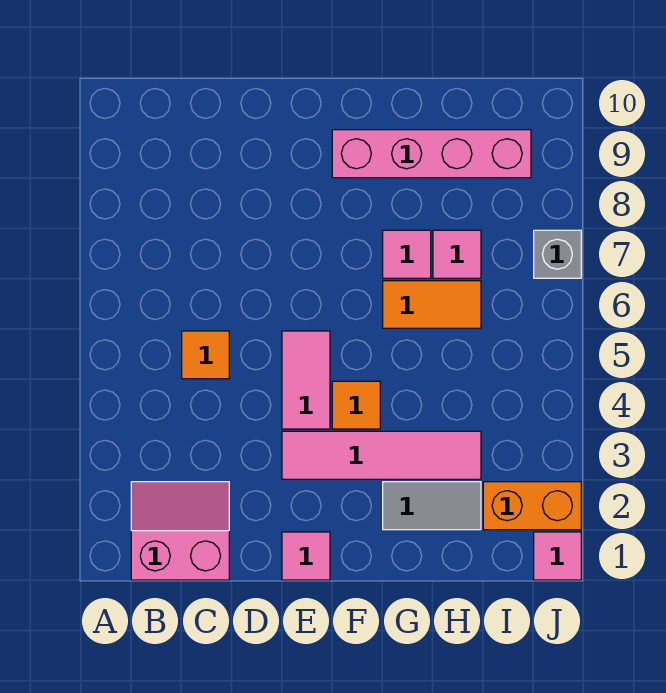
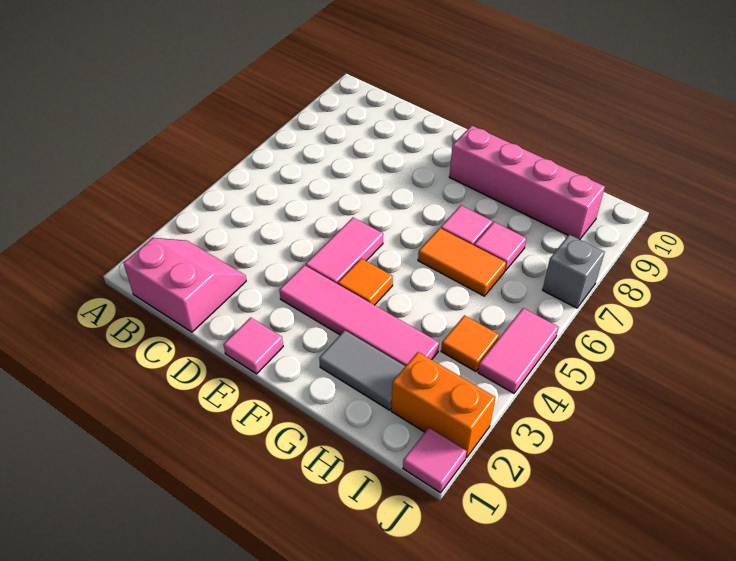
orange tile C5 level 1 -> orange tile I4 level 1
none -> pink tile J4:J5 level 1

